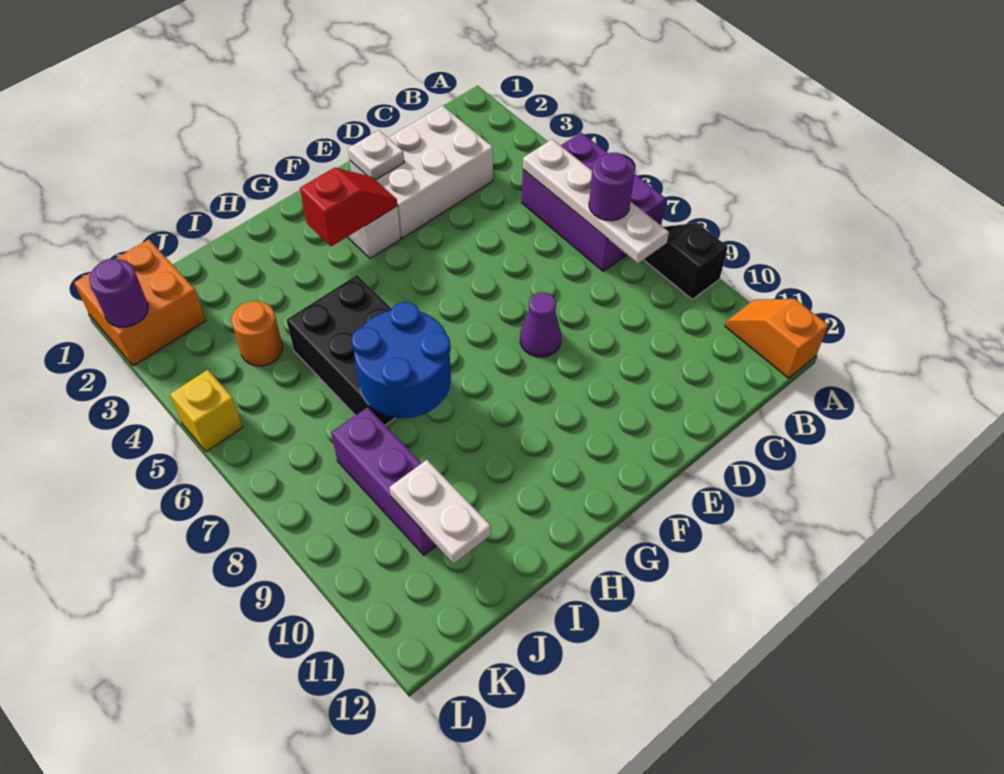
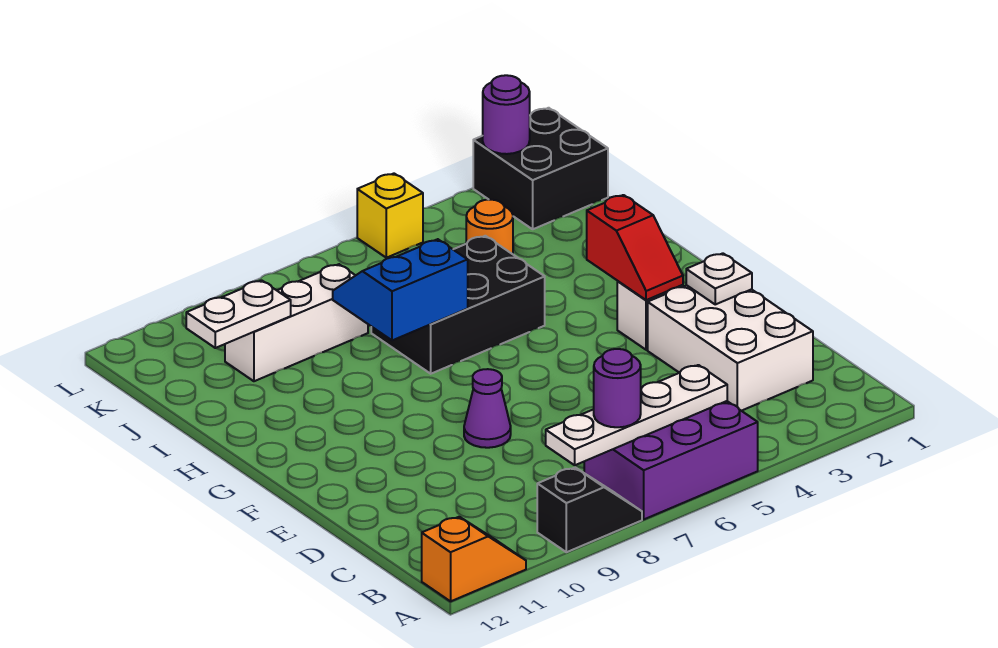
blue round brick H7:I8 level 2 -> blue slope H7:I8 level 2 top H
purple brick J8:J10 level 1 -> white brick J8:J10 level 1
orange brick K1:L2 level 1 -> black brick K1:L2 level 1

